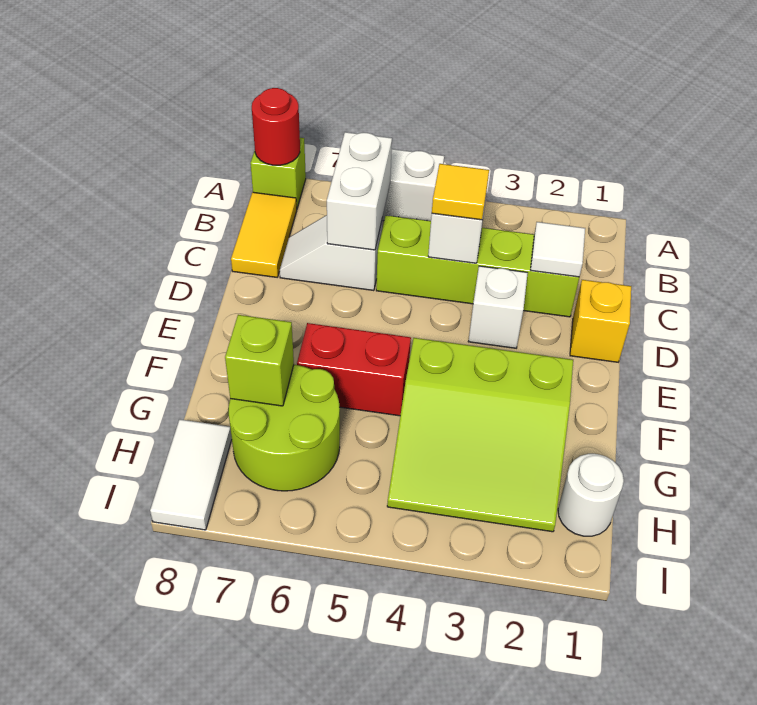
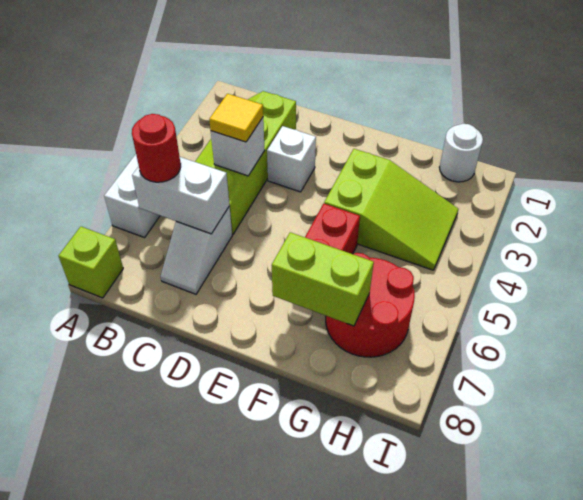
red round brick A8 level 2 -> red round brick B6 level 3
yellow tile B8:C8 level 1 -> none
white tile C2 level 2 -> none
yellow brick D1 level 1 -> none
lime slope F2:H4 level 1 top F -> lime slope F3:H4 level 1 top F
lime round brick G6:H7 level 1 -> red round brick G6:H7 level 1
lime brick G7 level 2 -> lime brick F7:G7 level 2
white tile H8:I8 level 1 -> none

